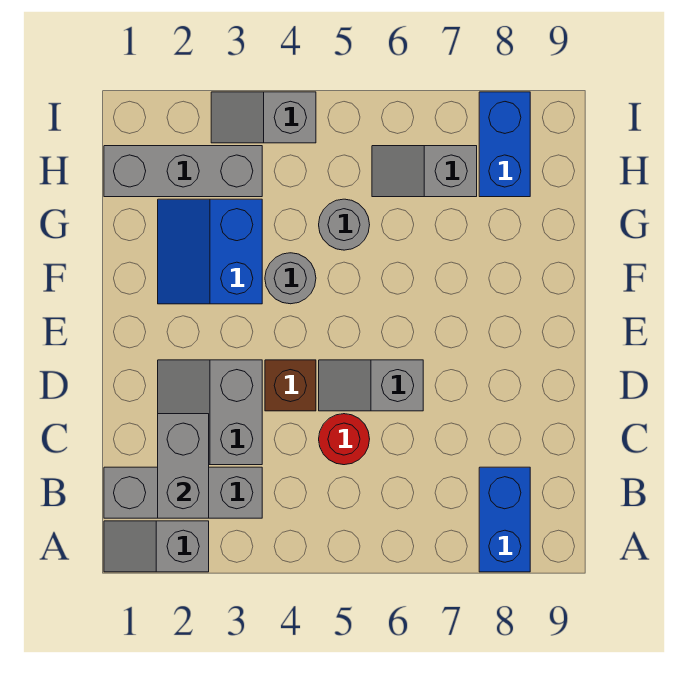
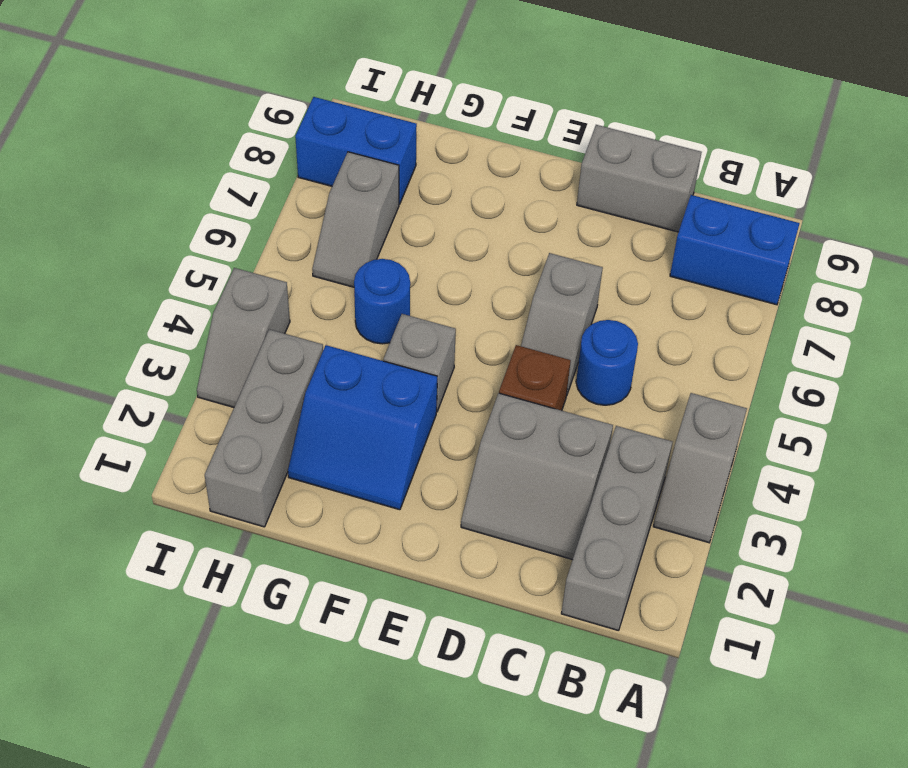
grey slope A1:A2 level 1 top 2 -> grey slope A3:A4 level 1 top 4
grey brick B2:C2 level 2 -> grey brick C9:D9 level 1
red round brick C5 level 1 -> blue round brick C5 level 1
grey round brick F4 level 1 -> grey brick F4 level 1
grey round brick G5 level 1 -> blue round brick G5 level 1

